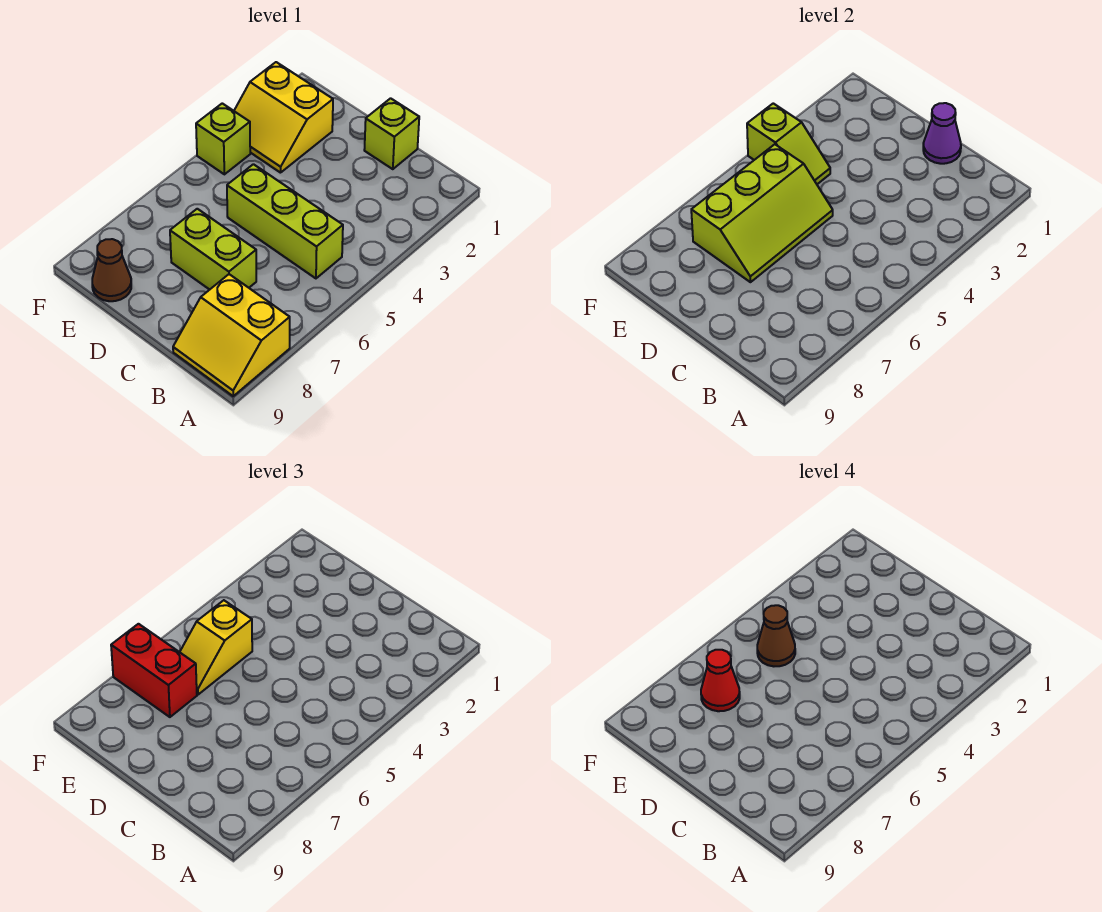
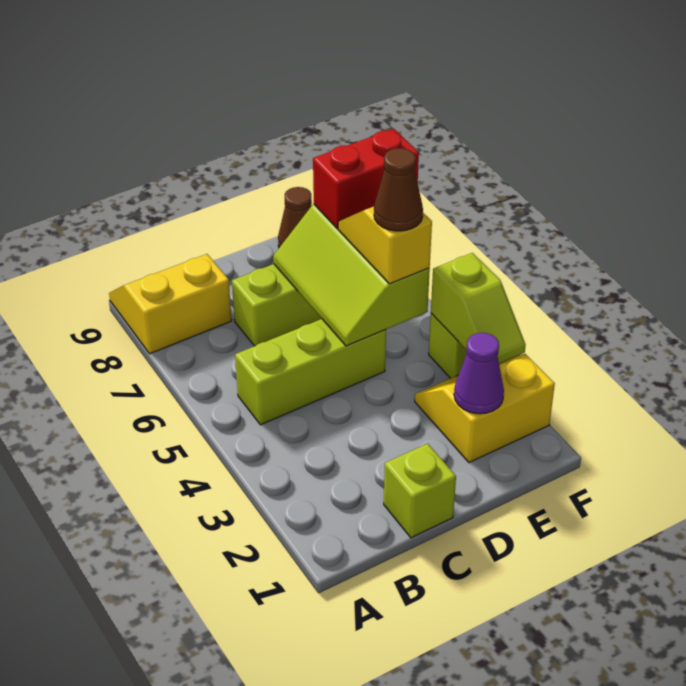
purple cone C1 level 2 -> purple cone E2 level 2
lime slope E4:F4 level 2 top F -> lime slope F3:F4 level 2 top 4
red cone E7 level 4 -> none

